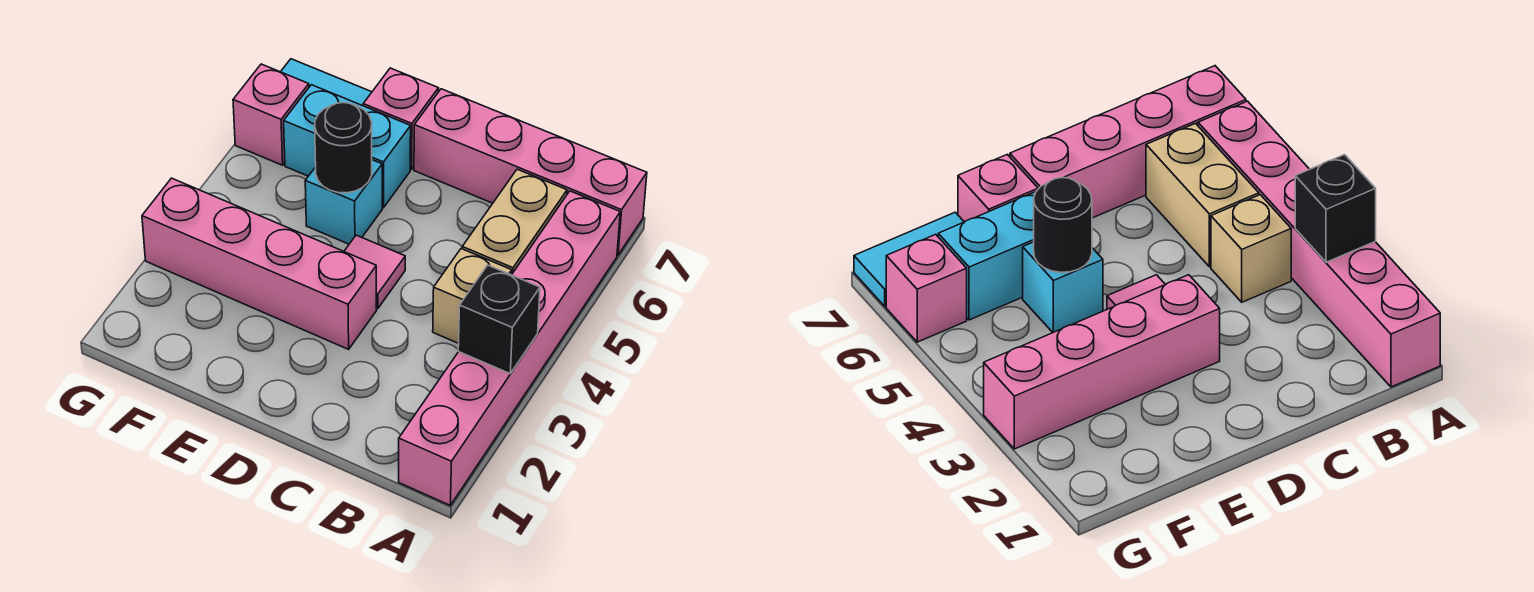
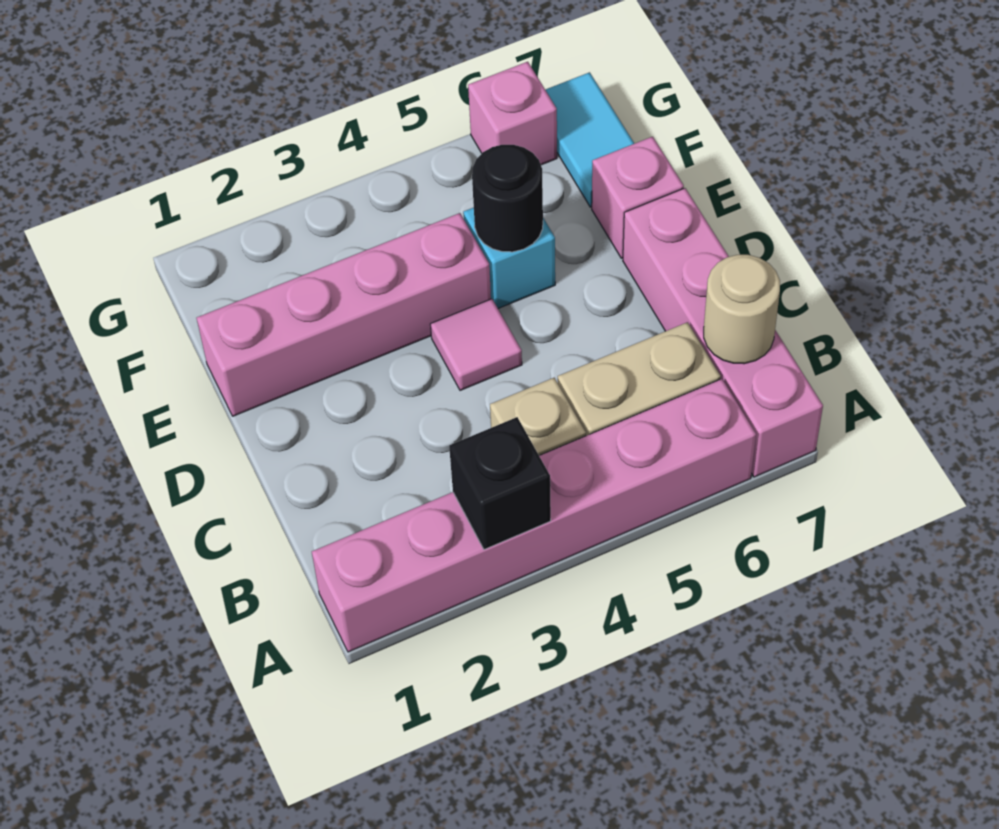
none -> tan round brick B7 level 2
pink brick D3:G3 level 1 -> pink brick E1:E4 level 1
cyan brick E6:F6 level 1 -> none

